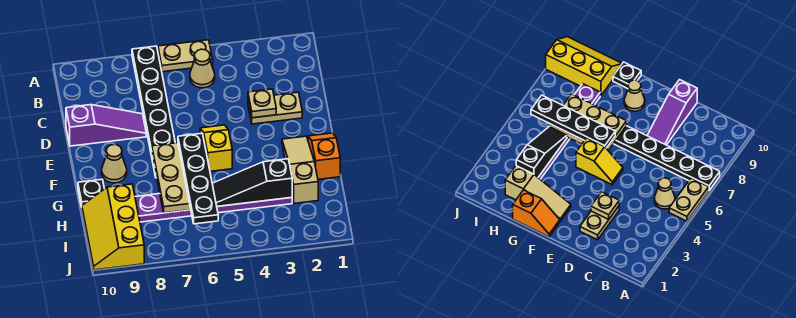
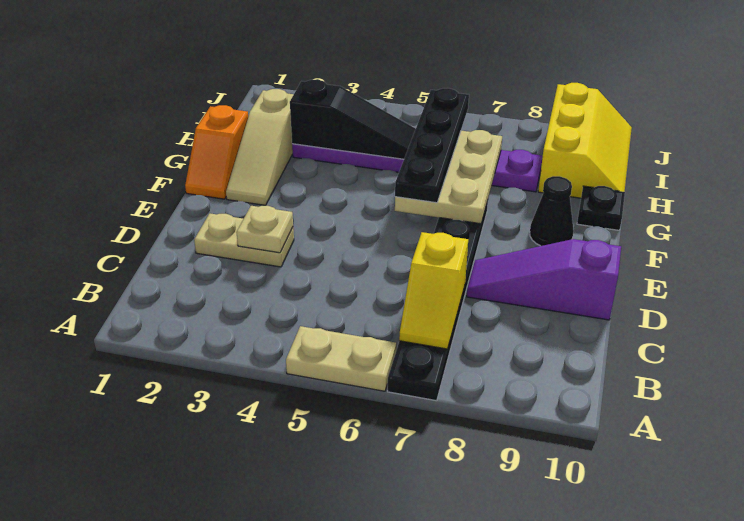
tan cone B5 level 1 -> none
yellow slope E5:F5 level 1 top F -> yellow slope B7:C7 level 2 top C
tan cone F9 level 1 -> black cone F9 level 1

